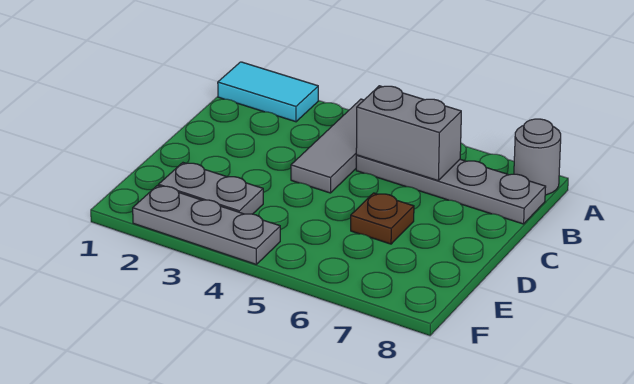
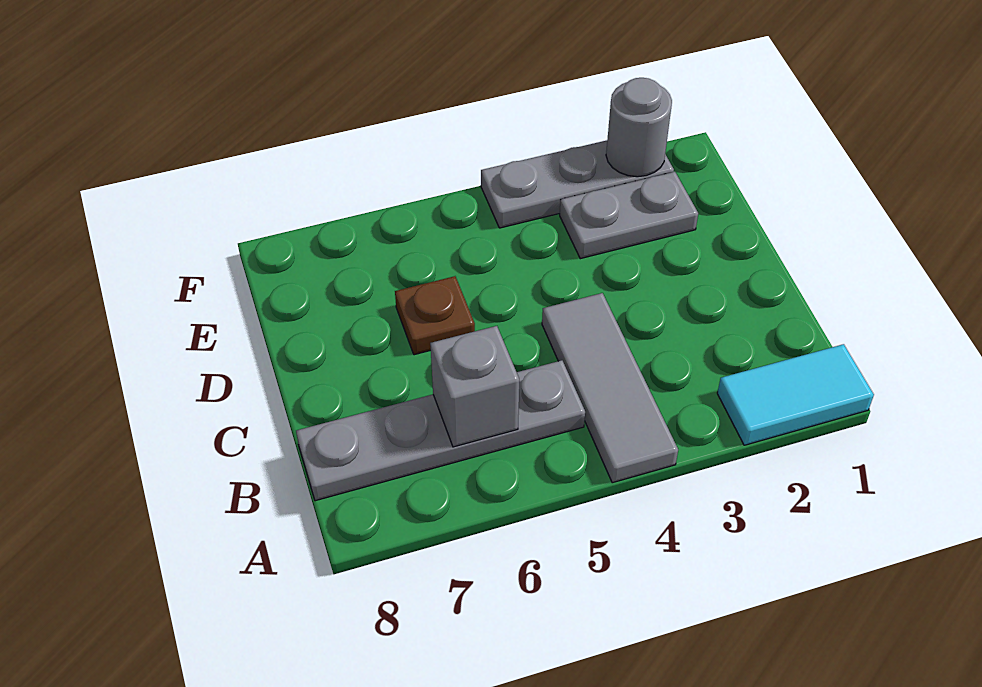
grey round brick A8 level 1 -> grey round brick F2 level 2
grey brick B5:B6 level 2 -> grey brick B6 level 2

